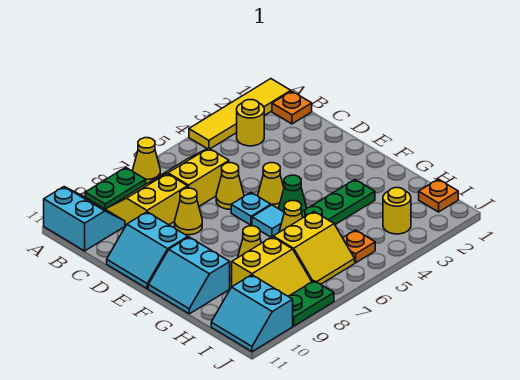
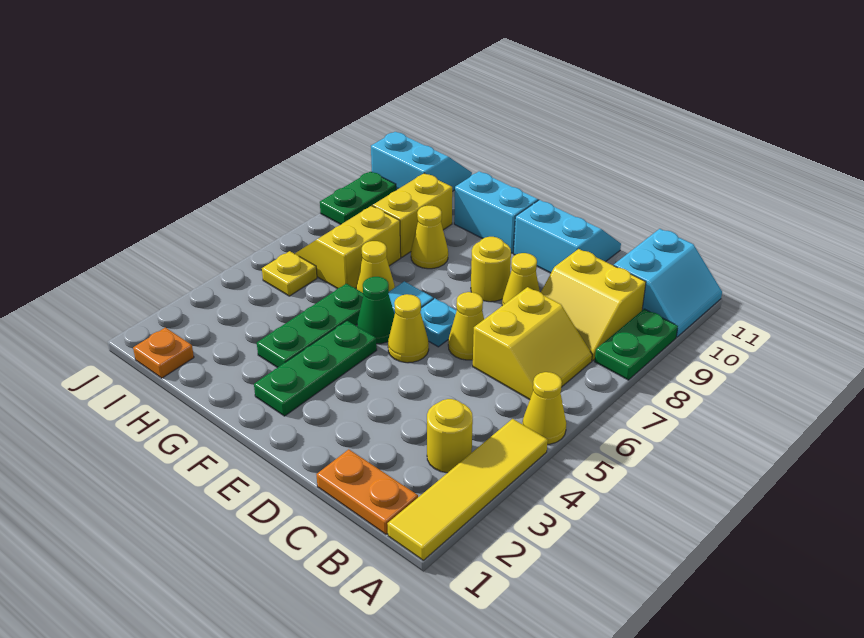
yellow cone A7 level 1 -> yellow cone A5 level 1
cyan slope A10:B11 level 1 top 11 -> cyan slope A10:B11 level 1 top B
orange plate B1 level 1 -> orange plate B1:C1 level 1
yellow slope B8:C9 level 1 top C -> yellow slope B8:C9 level 1 top 9
none -> green plate F2:F4 level 1
yellow round brick I3 level 1 -> yellow round brick E8 level 1
orange plate I5 level 1 -> yellow plate I5 level 1

